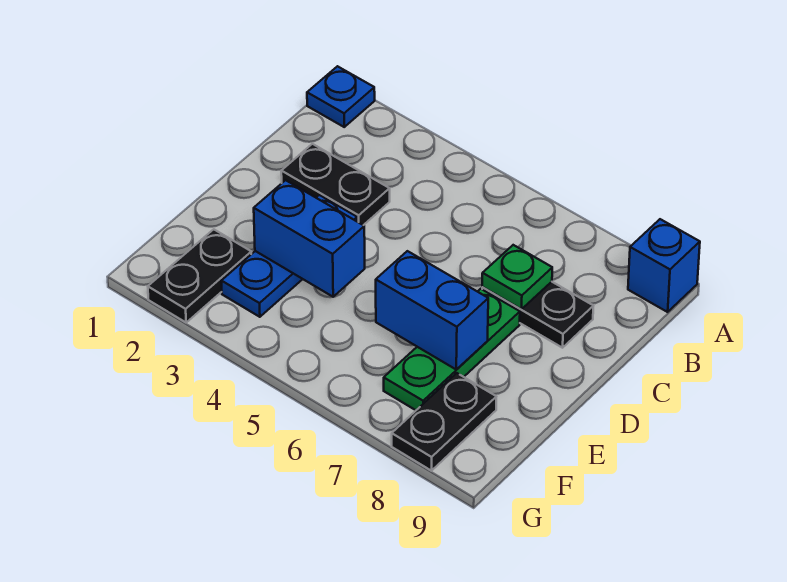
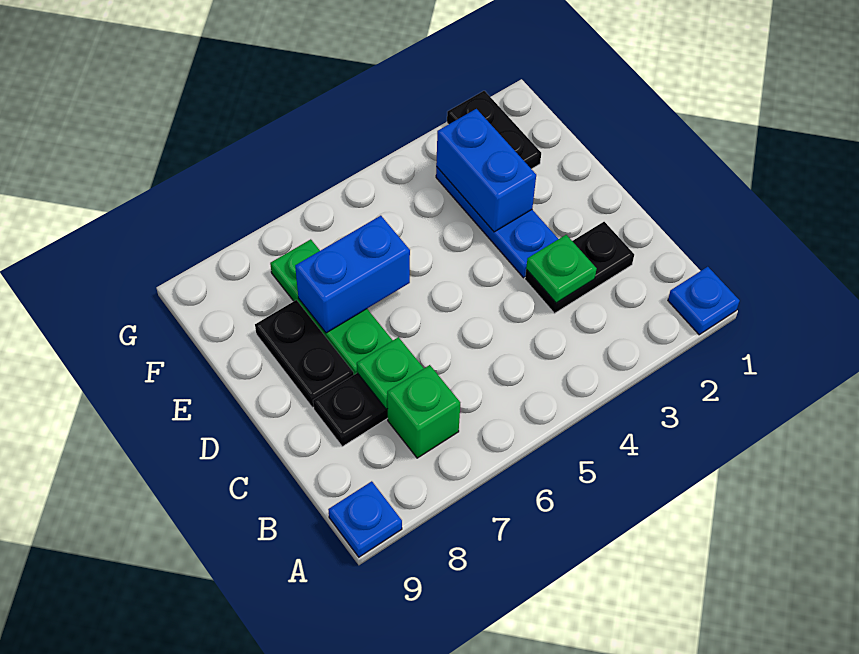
blue brick A9 level 1 -> blue plate A9 level 1
none -> green brick B7 level 1
none -> green plate C3 level 2
blue brick E3:E4 level 2 -> blue brick E3:F3 level 2
black plate F8:G8 level 1 -> black plate D8:E8 level 1

